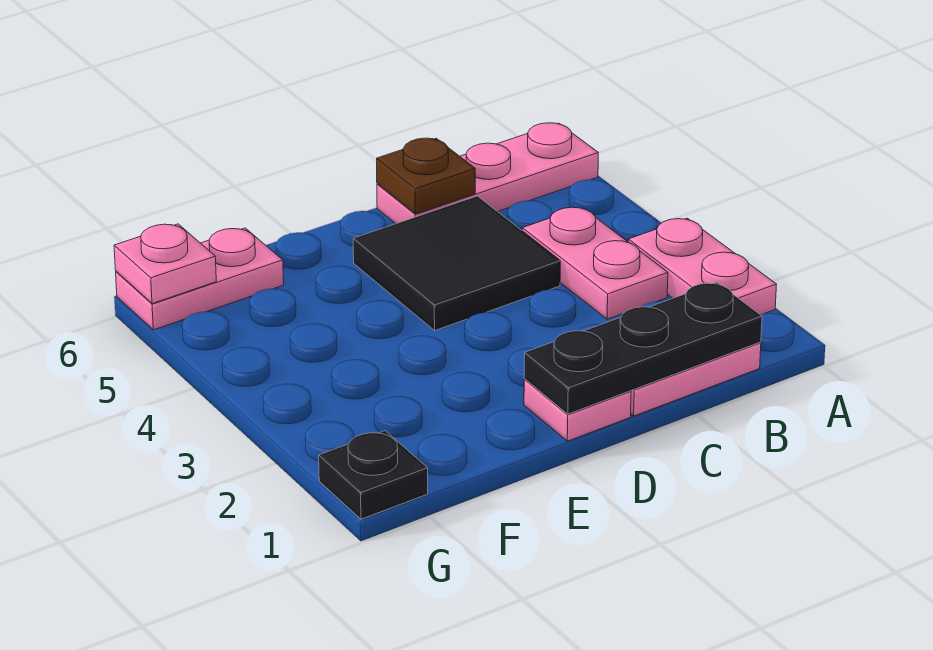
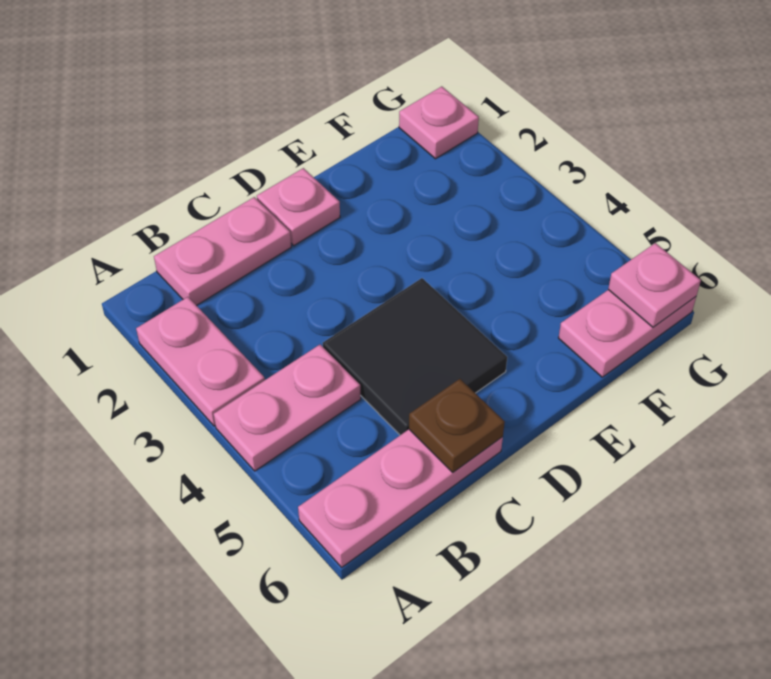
black plate B1:D1 level 2 -> none
pink plate B3:B4 level 1 -> pink plate A4:B4 level 1
black plate G1 level 1 -> pink plate G1 level 1

